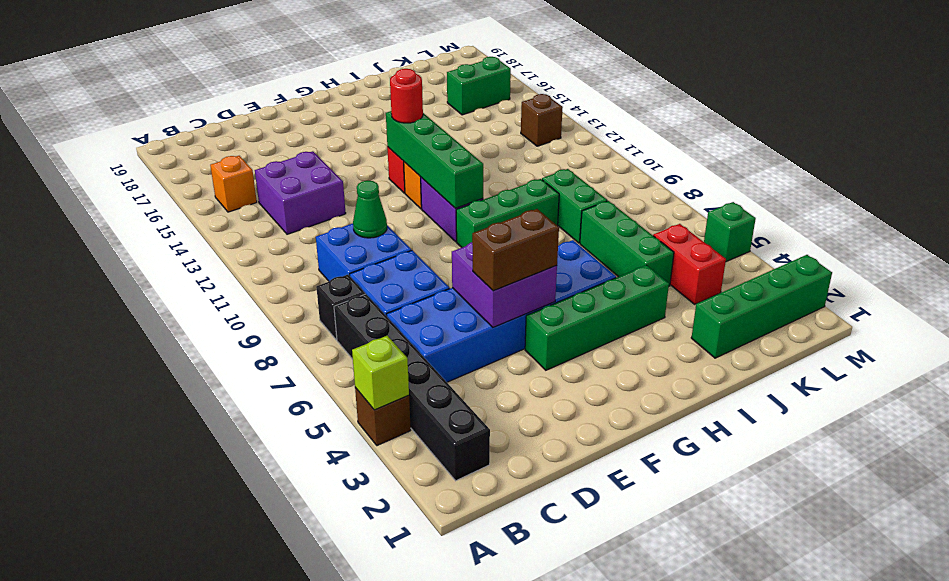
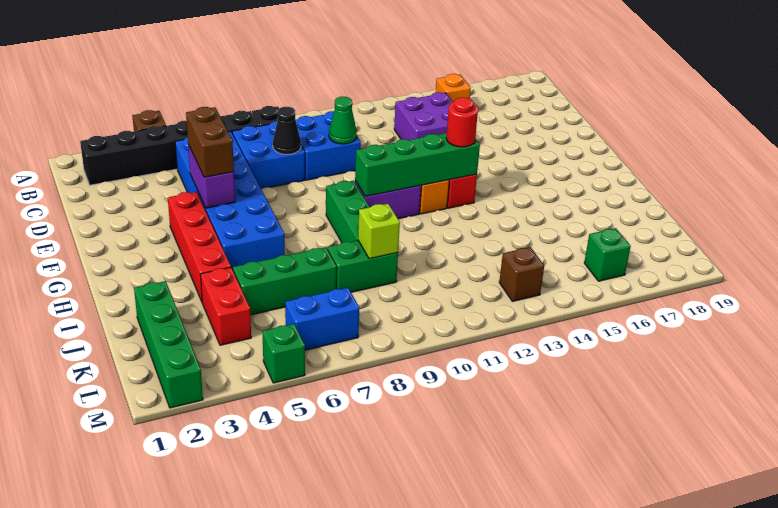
lime brick A4 level 2 -> lime brick J9 level 2
none -> black cone D8 level 2
purple brick E5:F6 level 2 -> purple brick E5:F5 level 2
green brick F4:I4 level 1 -> red brick F4:I4 level 1
red brick K4:K5 level 1 -> red brick J4:K4 level 1
green brick K16:L16 level 1 -> green brick L16 level 1
none -> blue brick L6:L7 level 1

